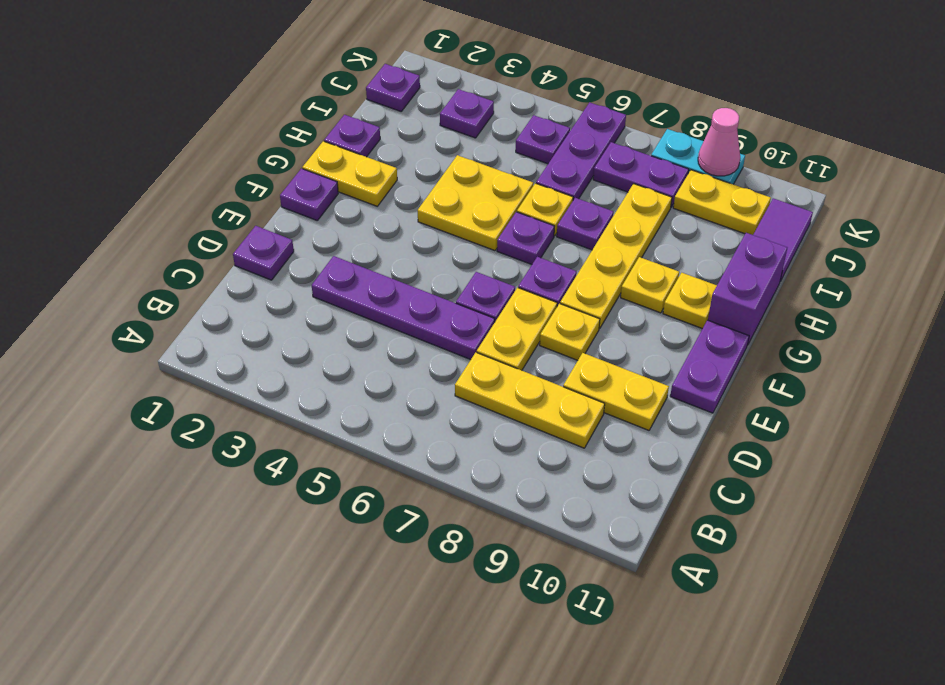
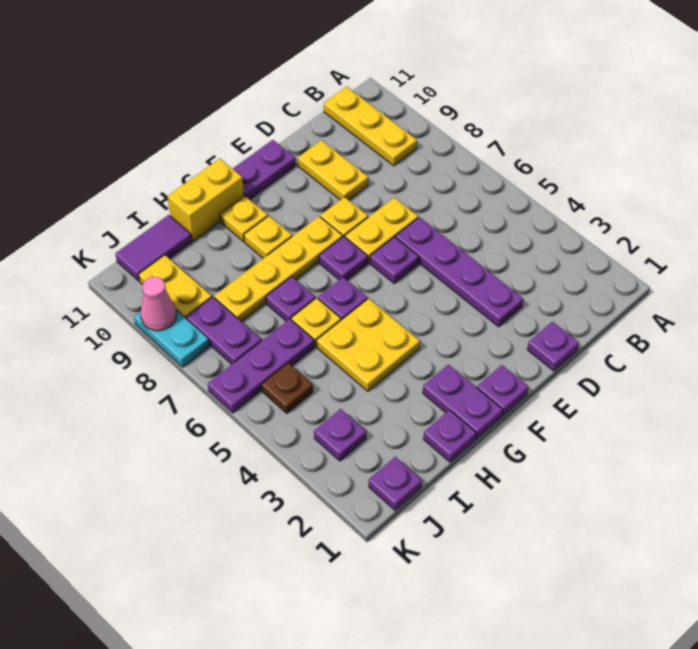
yellow plate C7:C9 level 1 -> yellow plate B9:B11 level 1
yellow plate G1:G2 level 1 -> purple plate G1:G2 level 1
purple brick G11:H11 level 1 -> yellow brick G11:H11 level 1
purple plate J5 level 1 -> brown plate J5 level 1

